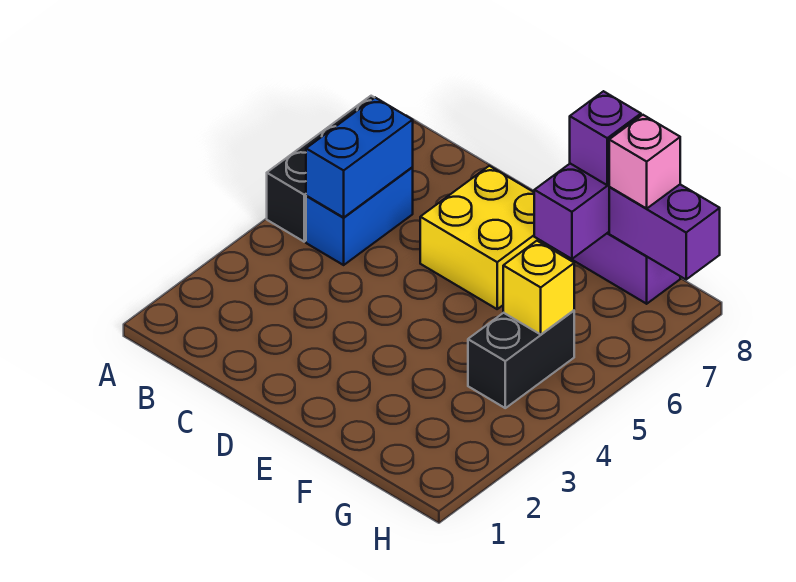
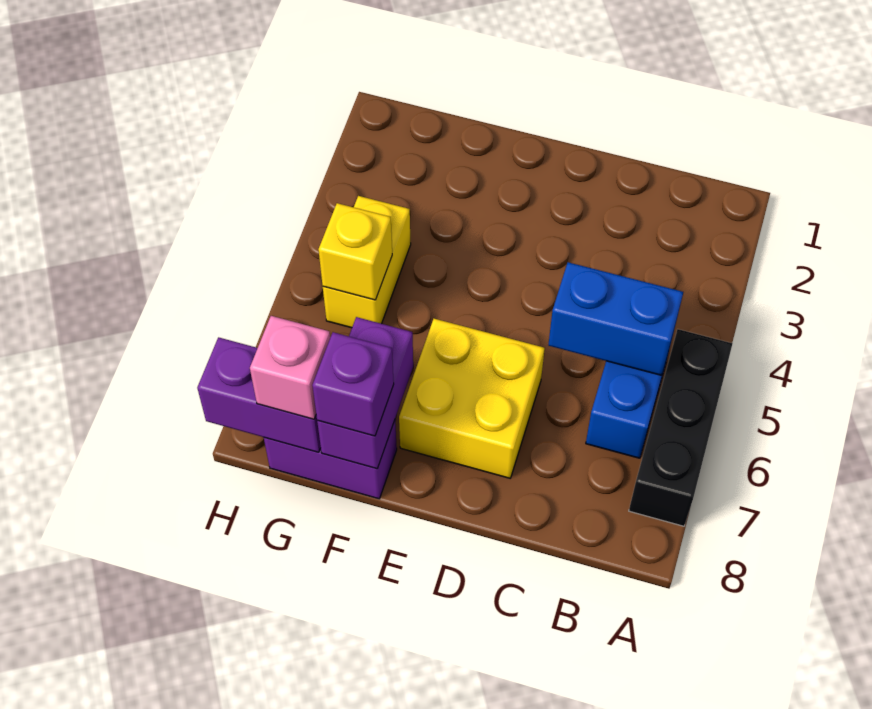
blue brick B5:B6 level 2 -> blue brick B5:C5 level 2
black brick G4:G5 level 1 -> yellow brick G4:G5 level 1

